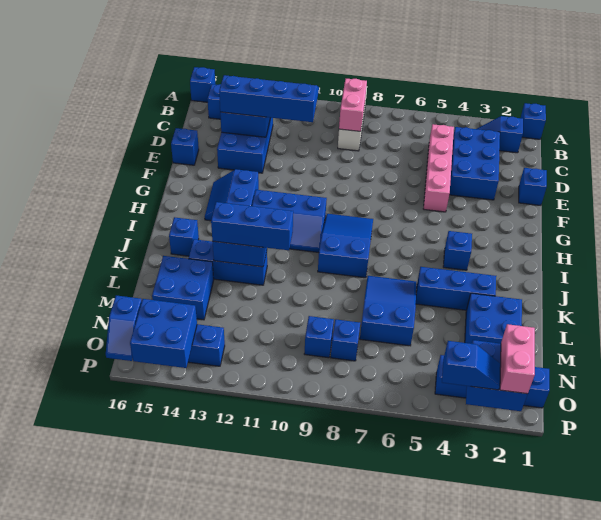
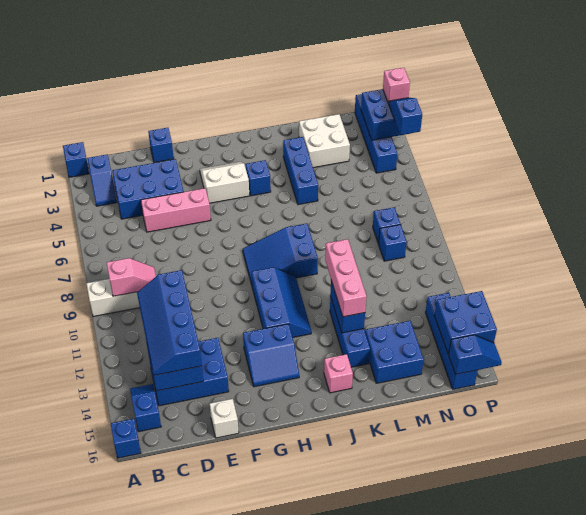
pink brick B9:C9 level 2 -> pink slope B9:C9 level 2 top B
pink brick C5:F5 level 1 -> pink brick D5:F5 level 1
blue brick E16 level 1 -> white brick E16 level 1
none -> white slope G3:H4 level 1 top 4
blue brick J15 level 1 -> pink brick J15 level 1
blue slope K6:M7 level 1 top M -> none
blue brick K11:K13 level 3 -> pink brick K11:K13 level 3
blue brick L2:M3 level 1 -> white brick L2:M3 level 1
pink brick O2:P2 level 3 -> pink brick P2 level 3

